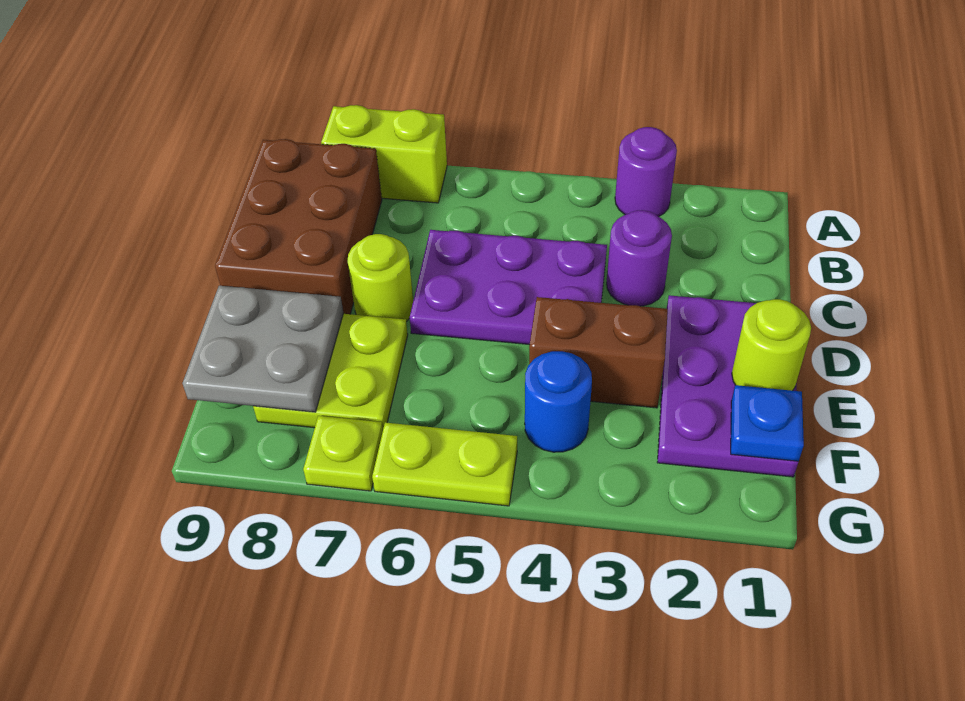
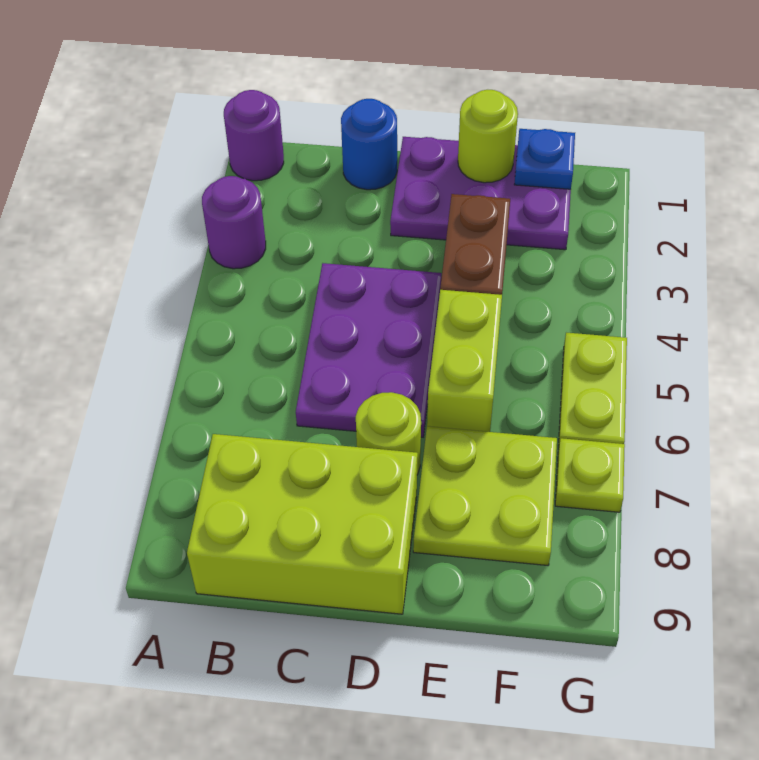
lime brick A7:A8 level 1 -> lime brick E5:E6 level 1
brown brick B8:D9 level 1 -> lime brick B8:D9 level 1
purple round brick C3 level 1 -> purple round brick A1 level 1
grey plate E8:F9 level 2 -> none
blue round brick F4 level 1 -> blue round brick C1 level 1

